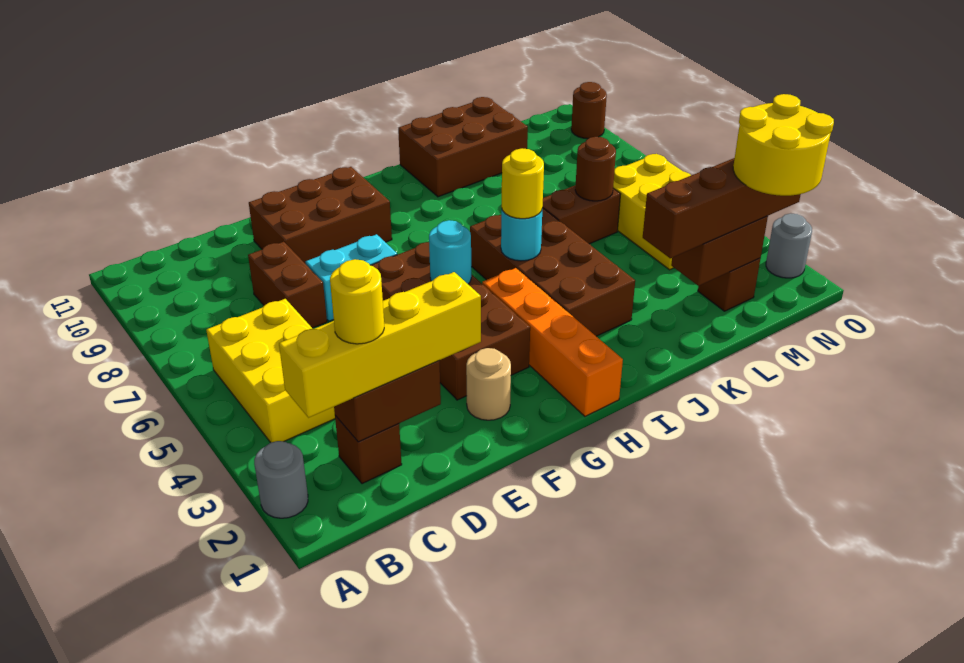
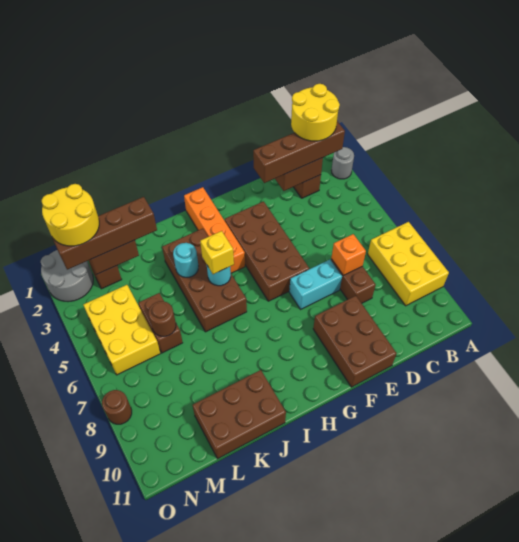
yellow brick B2:E2 level 3 -> brown brick B2:E2 level 3
yellow brick B4:C6 level 1 -> yellow brick A7:B9 level 1
yellow round brick C2 level 4 -> yellow round brick B1:C2 level 4
none -> orange brick D7 level 2
brown brick E9:G10 level 1 -> brown brick E9:F11 level 1
tan round brick F2 level 1 -> none
cyan round brick G5 level 2 -> cyan round brick J4 level 2
yellow round brick I5 level 3 -> yellow brick I5 level 3
brown brick K6:L6 level 1 -> brown brick L5:L6 level 1
grey round brick O2 level 1 -> grey round brick N1:O2 level 1
brown round brick O10 level 1 -> brown round brick O8 level 1

